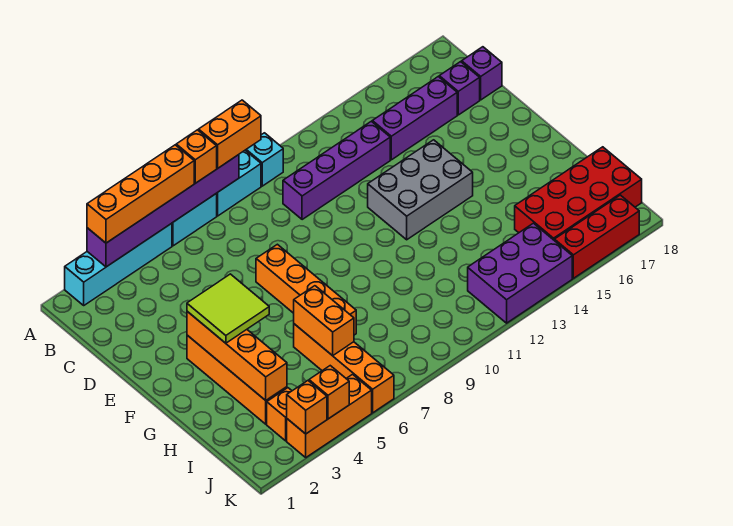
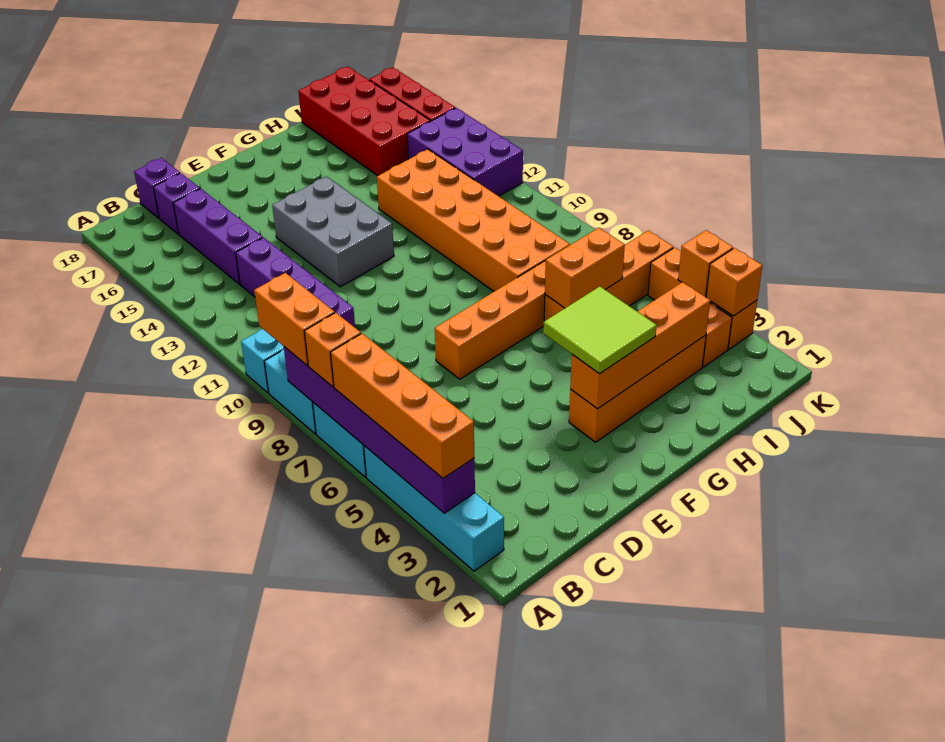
none -> orange brick H8:I13 level 1

